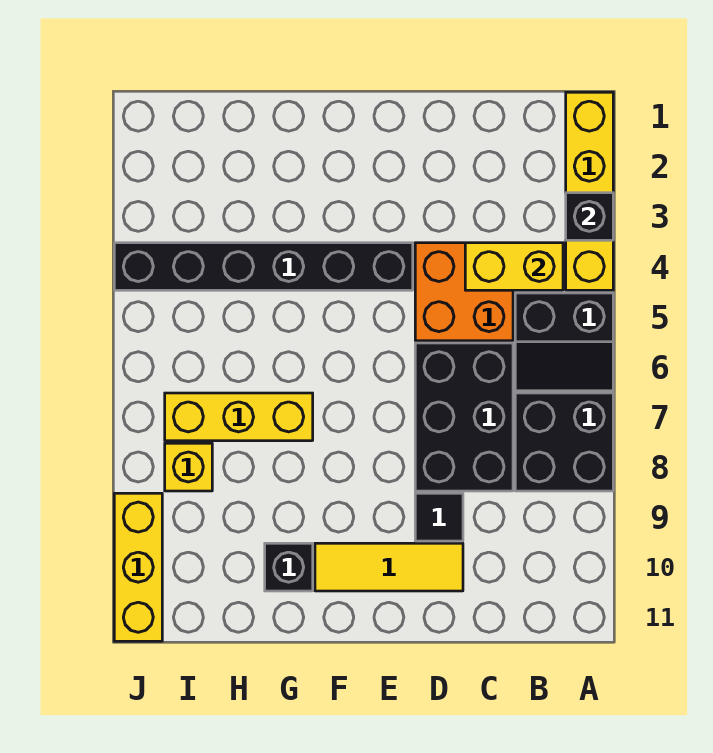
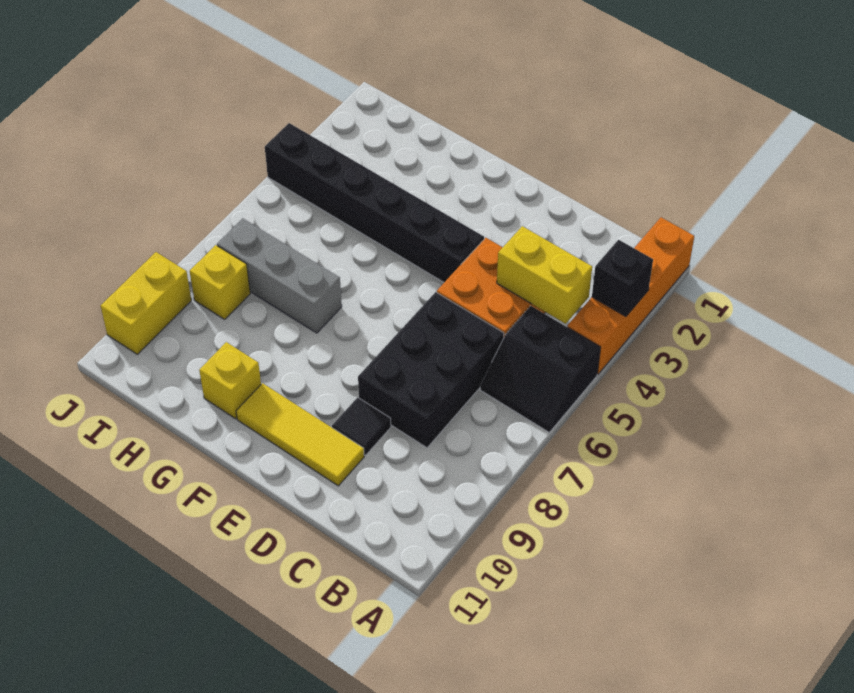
yellow brick A1:A4 level 1 -> orange brick A1:A4 level 1
black brick A7:B8 level 1 -> none
yellow brick G7:I7 level 1 -> grey brick G7:I7 level 1
black brick G10 level 1 -> yellow brick G10 level 1
yellow brick J9:J11 level 1 -> yellow brick J9:J10 level 1

